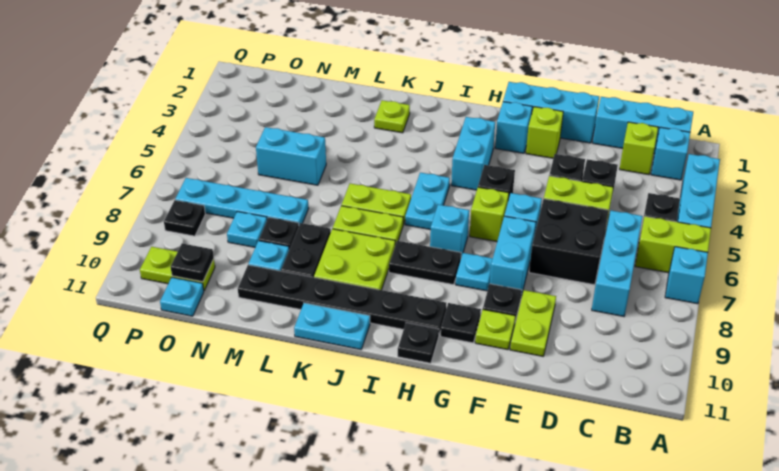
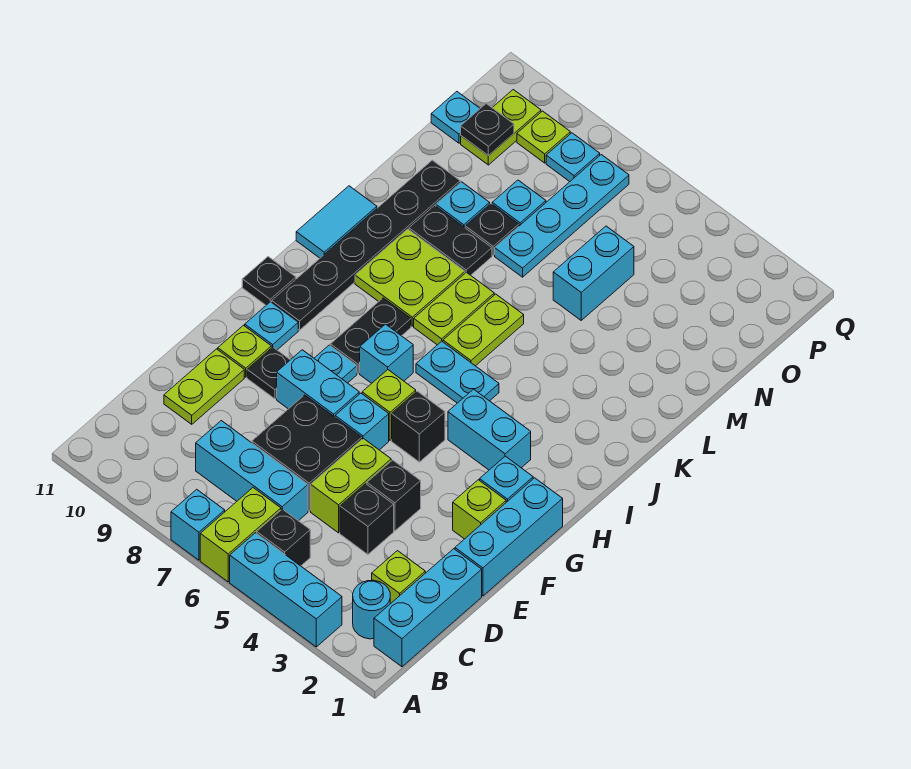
cyan brick B2 level 1 -> cyan round brick B2 level 1
lime plate E9:E10 level 1 -> lime plate D10:E10 level 1
black plate G10 level 1 -> cyan plate G10 level 1
cyan plate J11:K11 level 1 -> cyan tile J11:K11 level 1
lime plate K2 level 1 -> lime plate P9 level 1
black plate P8 level 1 -> cyan plate P8 level 1

